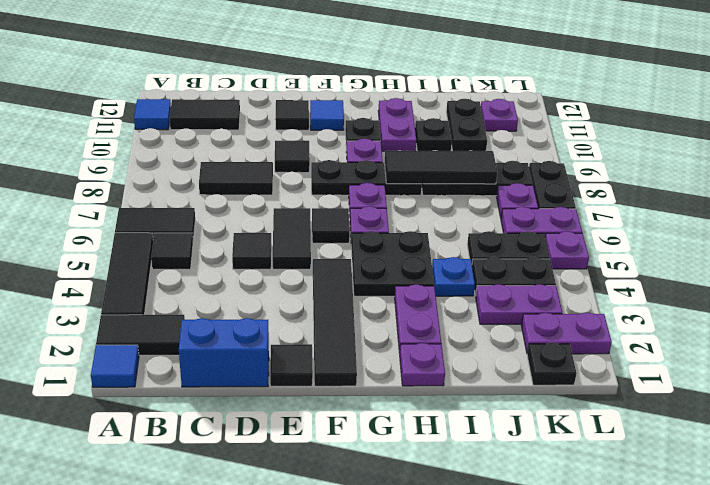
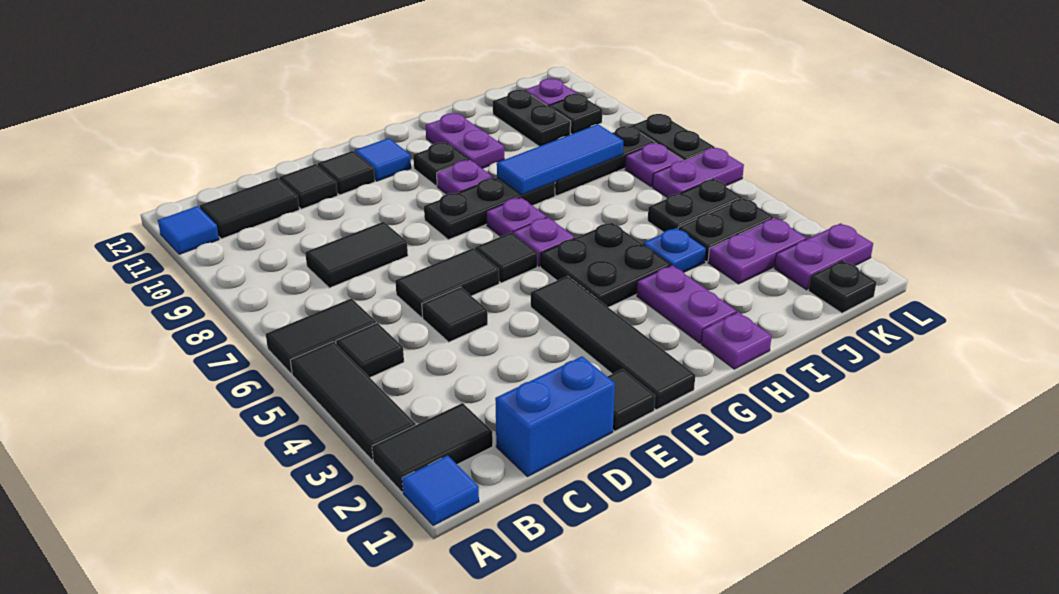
black tile E5:E6 level 1 -> black tile D6:E6 level 1
black tile E9 level 1 -> black tile D11 level 1
black tile H8:J8 level 2 -> blue tile H8:J8 level 2
black plate I10 level 1 -> black plate K10 level 1
purple plate L5 level 1 -> none

